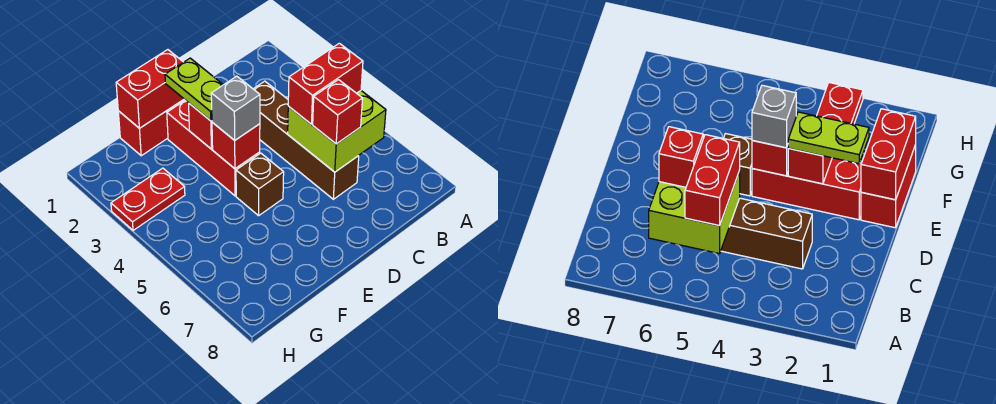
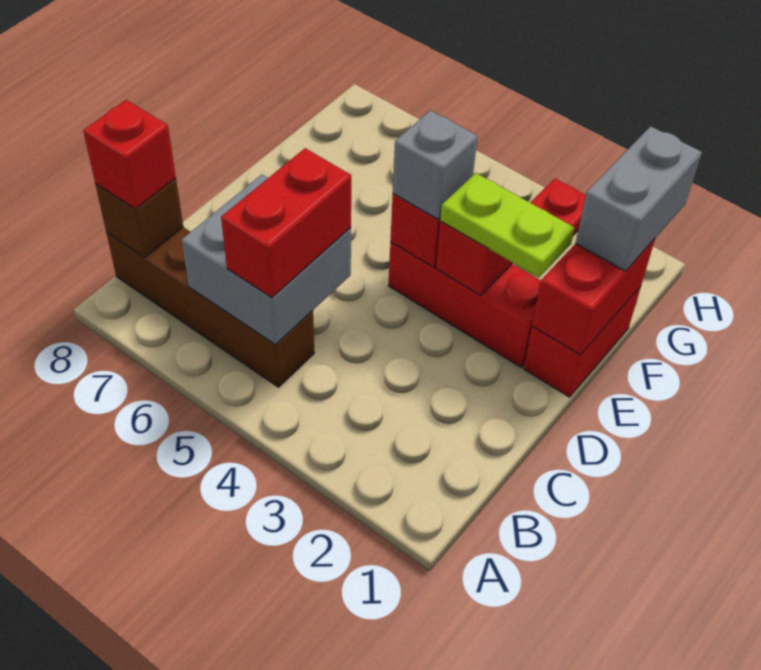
lime brick B5:C6 level 2 -> grey brick B5:C6 level 2
brown brick C3:C6 level 1 -> brown brick B5:B8 level 1
red brick C6 level 3 -> red brick B8 level 3
brown brick E5 level 1 -> brown brick B8 level 2
none -> grey brick F1:G1 level 3

